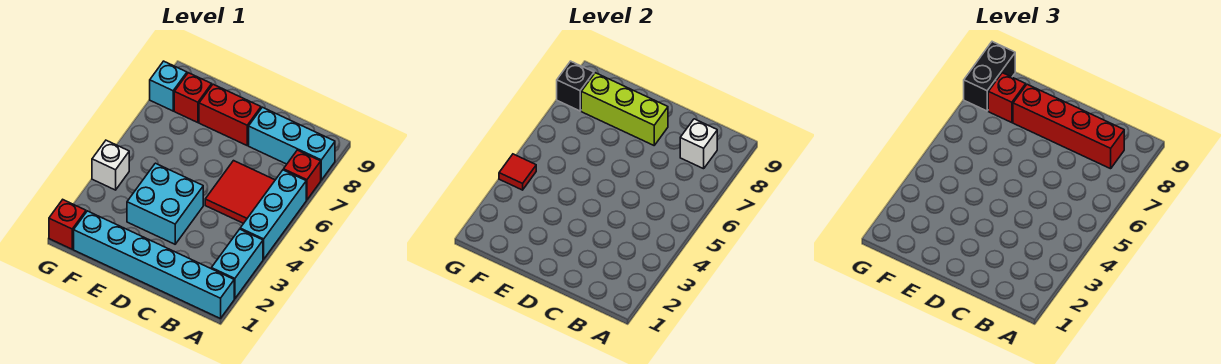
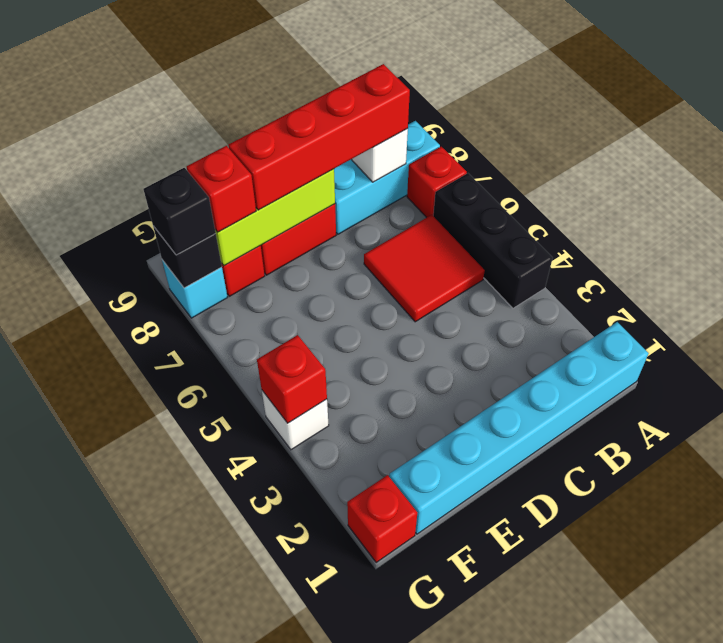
cyan brick A2:A3 level 1 -> none
cyan brick A4:A6 level 1 -> black brick A4:A6 level 1
cyan brick D3:E4 level 1 -> none
red tile G4 level 2 -> red brick G4 level 2
black brick G8:G9 level 3 -> black brick G8 level 3

